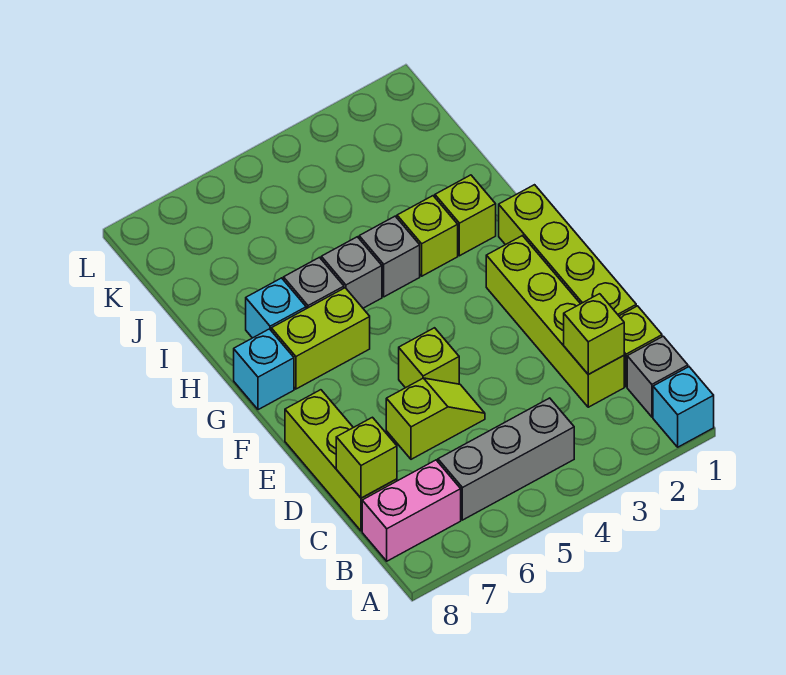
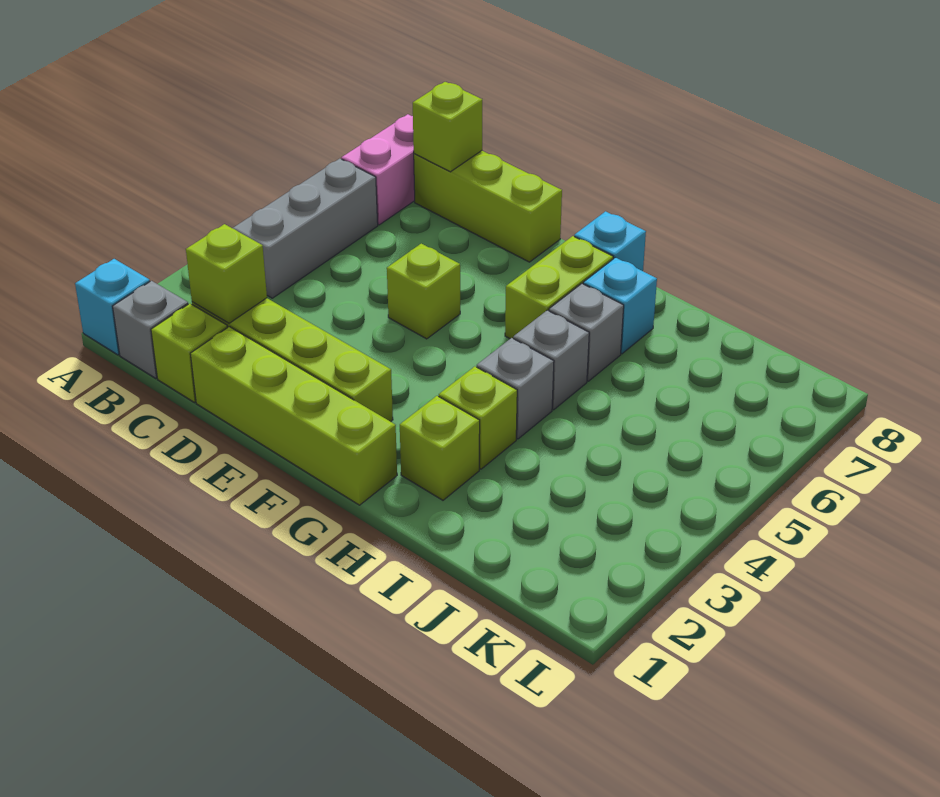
lime slope D5:D6 level 1 top 6 -> none

